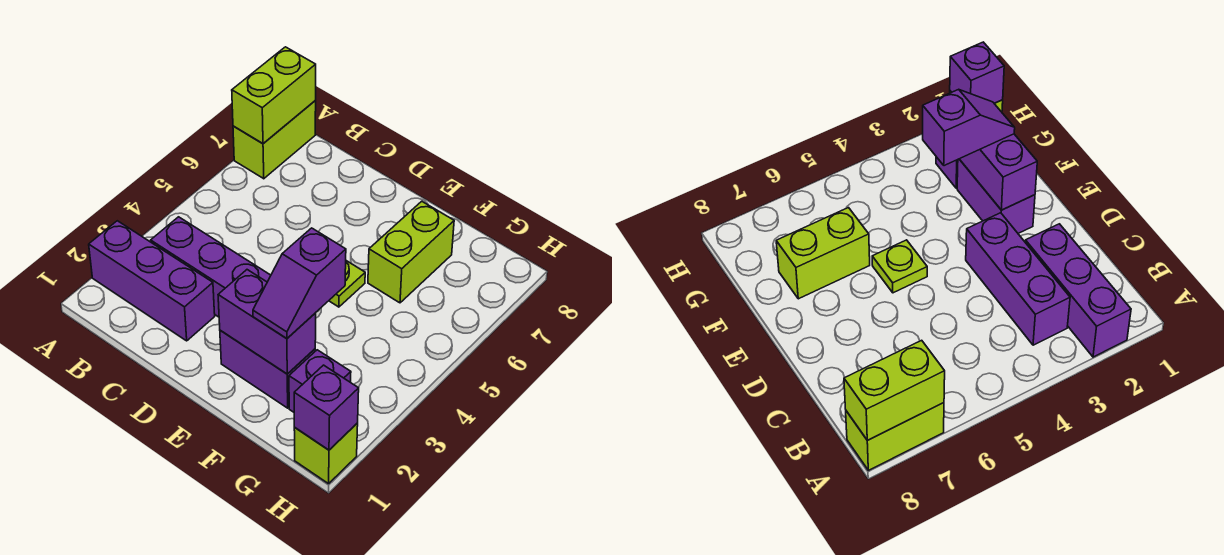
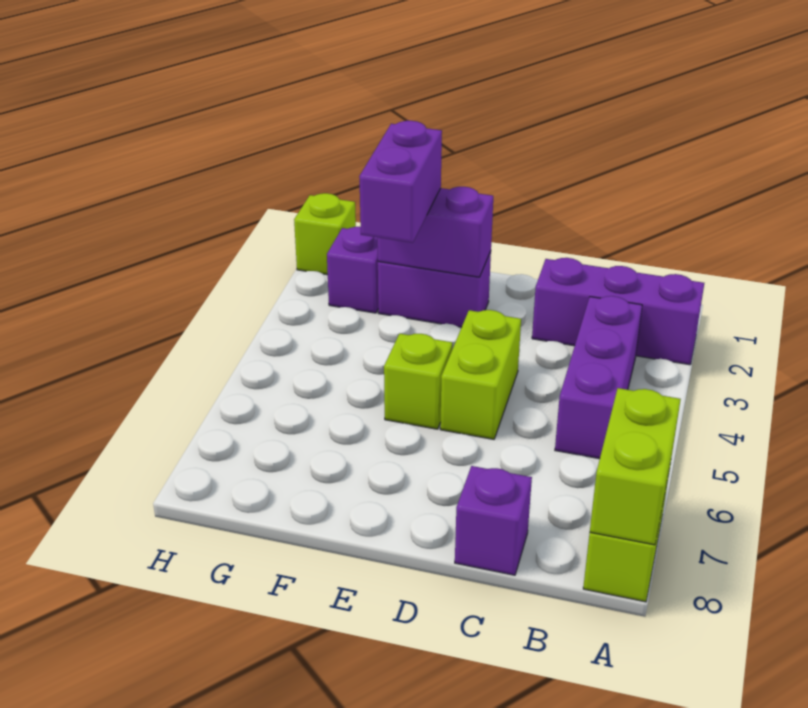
purple brick B3:D3 level 1 -> purple brick B3:B5 level 1
lime plate E5 level 1 -> lime brick E5 level 1
purple slope F2:F3 level 3 top 3 -> purple brick F2:F3 level 3
lime brick F6:F7 level 1 -> lime brick D4:D5 level 1
purple brick H1 level 2 -> purple brick C8 level 1

